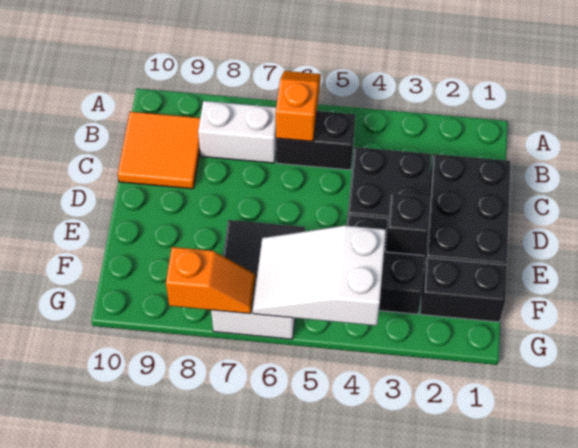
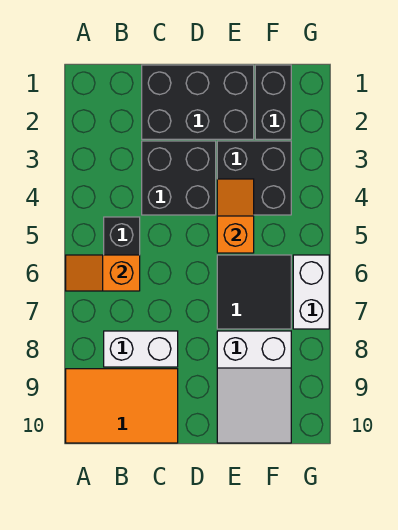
white brick B7:B8 level 1 -> white brick B8:C8 level 1
orange tile B9:C10 level 1 -> orange tile A9:C10 level 1
black brick E3 level 2 -> none
white slope F4:G6 level 2 top 4 -> white slope E8:F10 level 1 top 8
orange slope G7:G8 level 2 top 8 -> orange slope E4:E5 level 2 top 5

